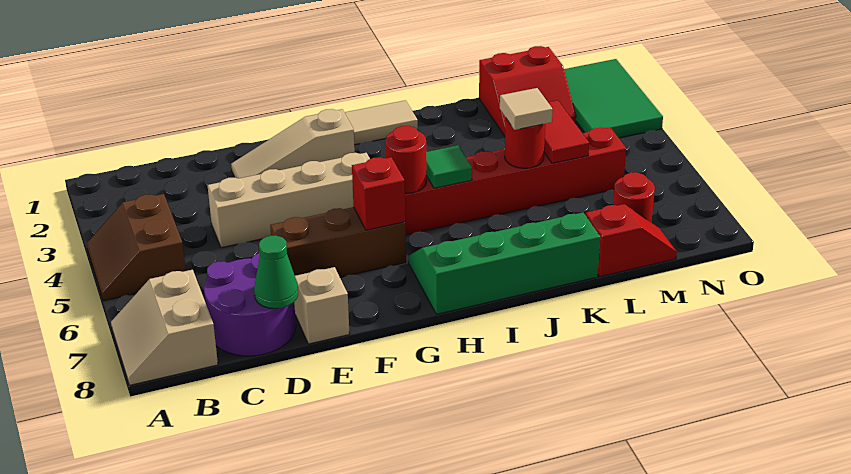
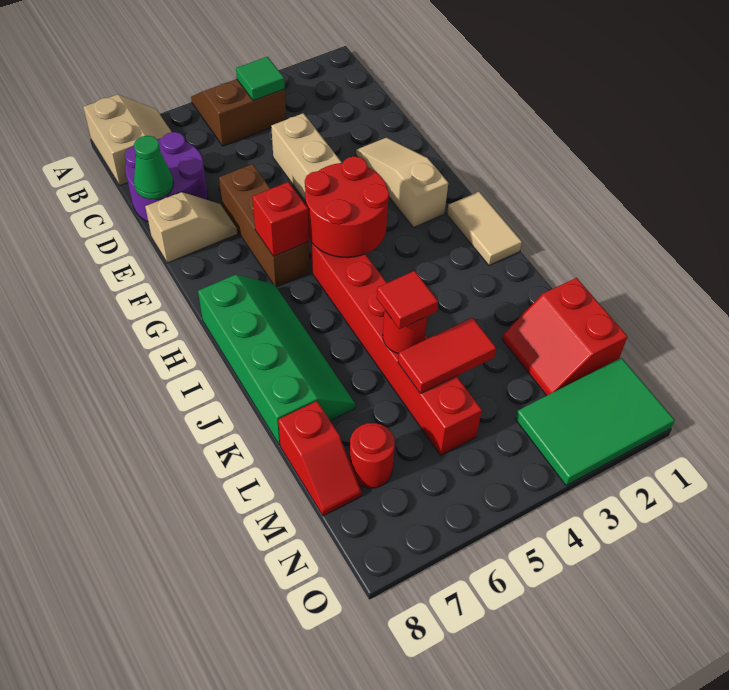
tan slope A7:B8 level 1 top B -> tan slope A7:B8 level 1 top 8
red round brick H5 level 2 -> red round brick G4:H5 level 2
green tile I5 level 2 -> green tile B4 level 2
tan tile K5 level 3 -> red tile K5 level 3

